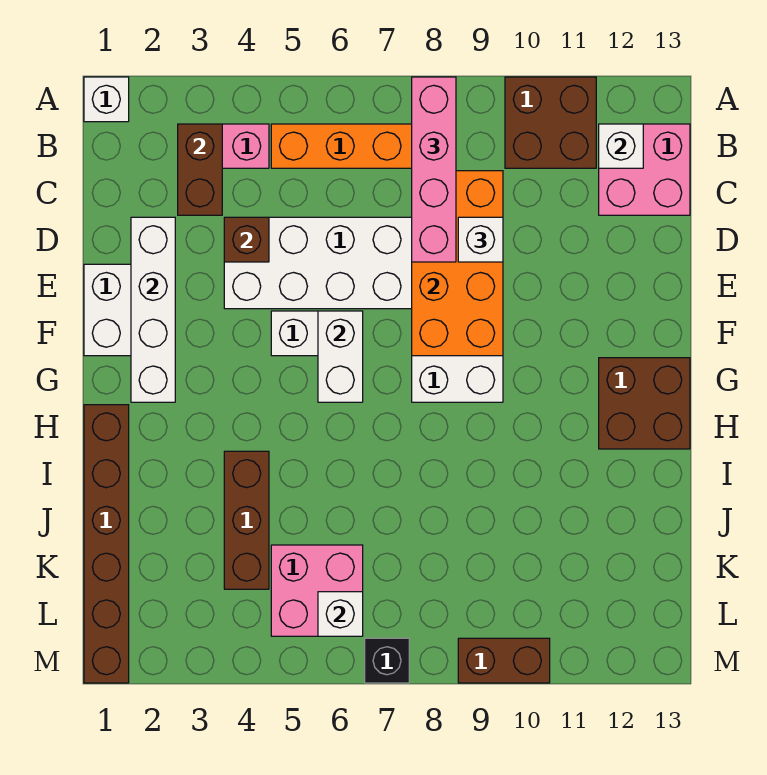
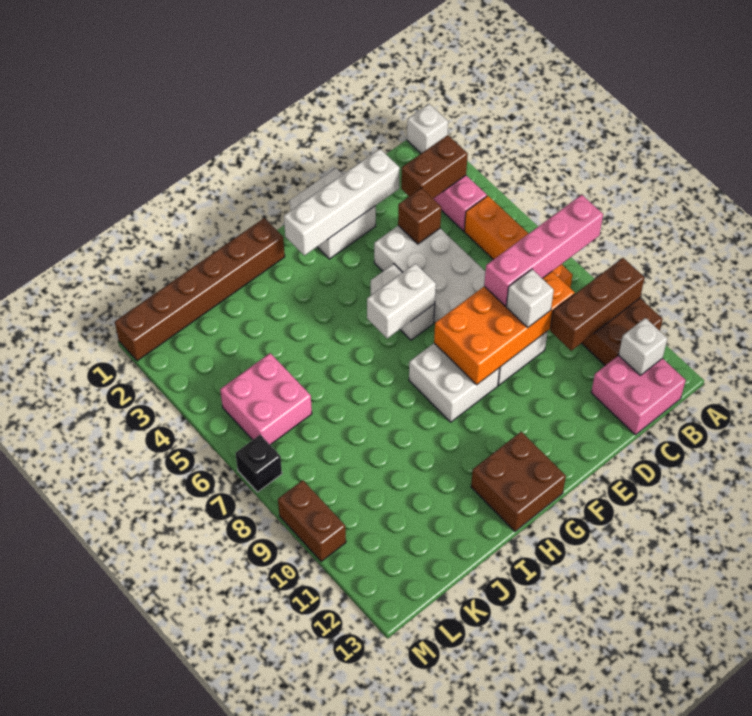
brown brick I4:K4 level 1 -> brown brick A10:C10 level 2
white brick L6 level 2 -> none

